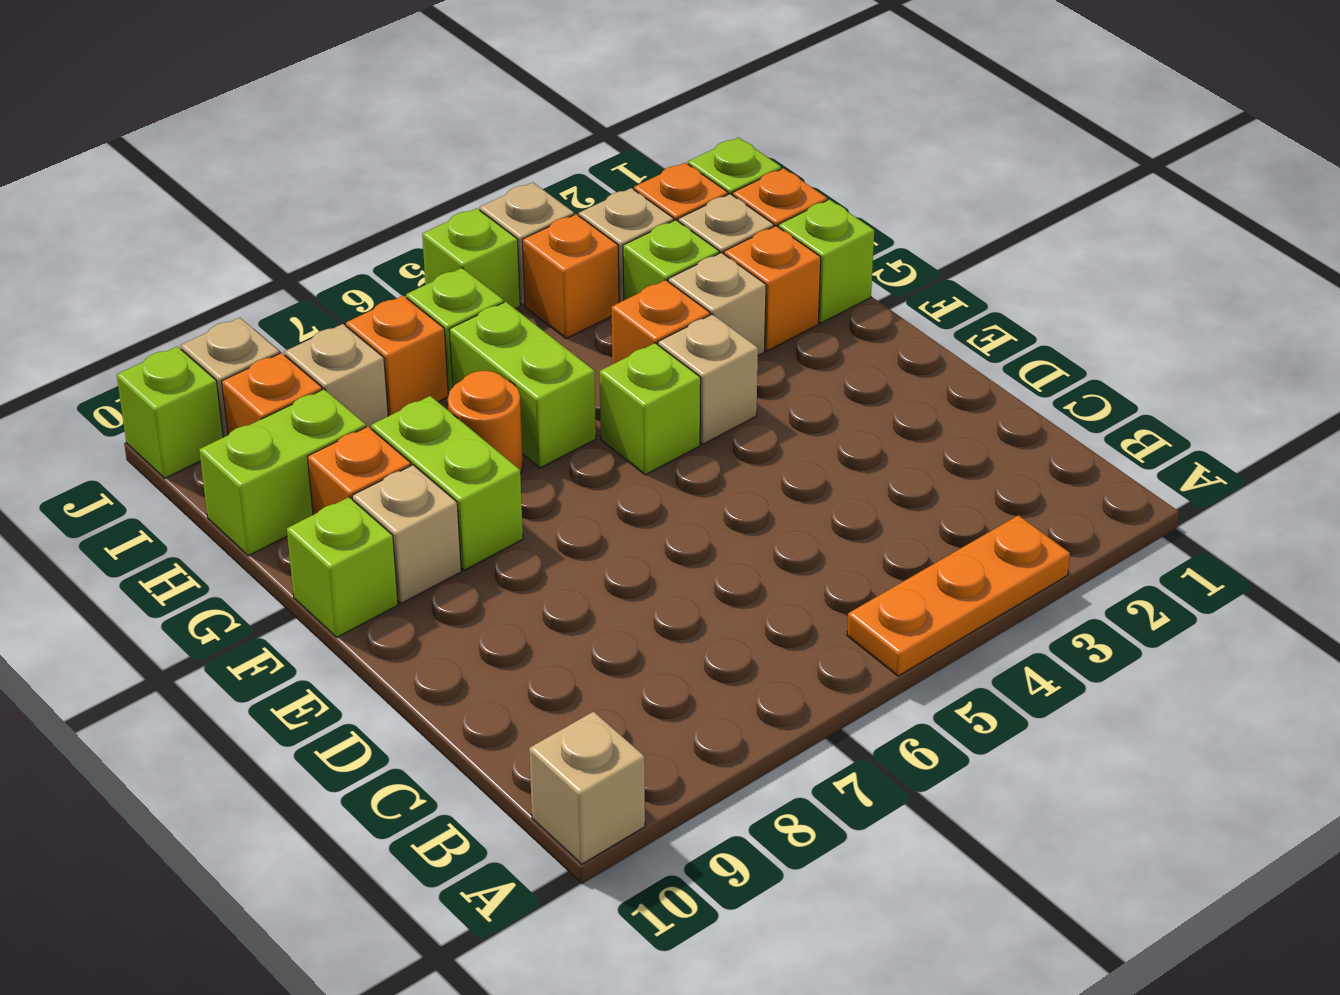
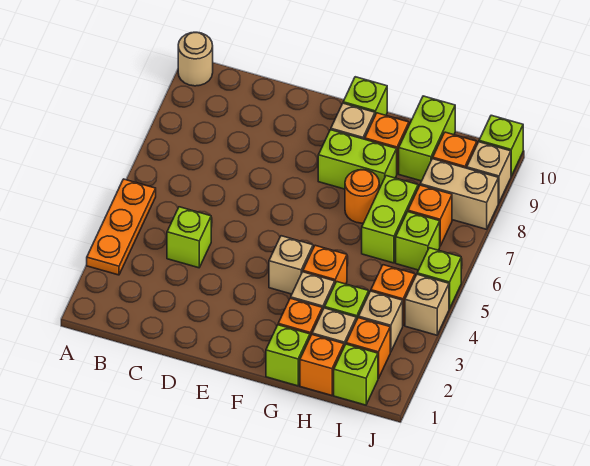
tan brick A10 level 1 -> tan round brick A10 level 1
lime brick F5 level 1 -> lime brick C4 level 1
lime brick G6:H6 level 1 -> lime brick H6:H7 level 1
tan brick I8 level 1 -> tan brick I8:J8 level 1

